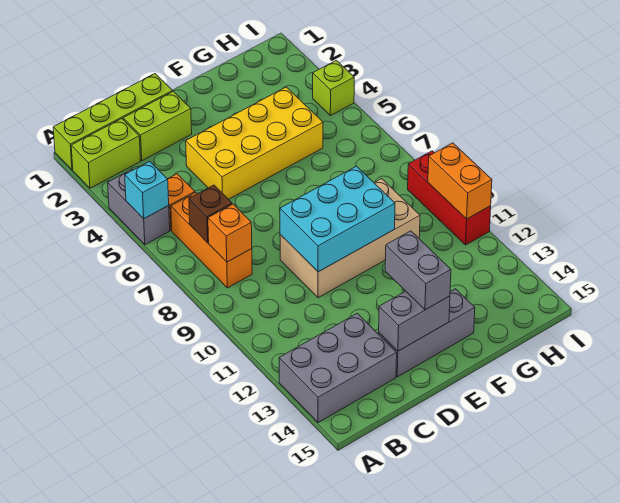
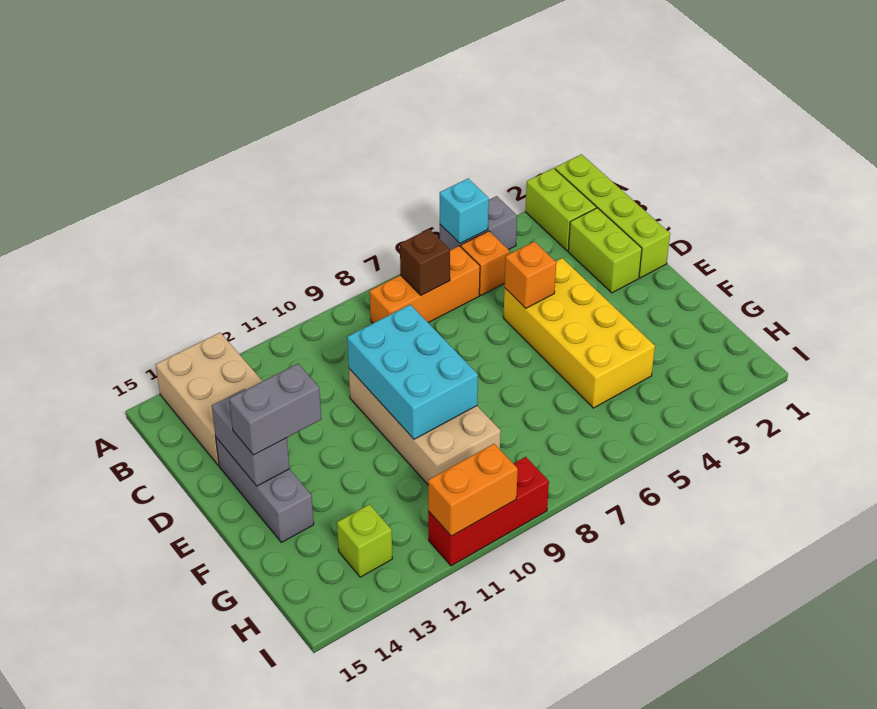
grey brick A13:C14 level 1 -> tan brick A13:C14 level 1
orange brick B8 level 2 -> orange brick D5 level 2
lime brick I4 level 1 -> lime brick H13 level 1

